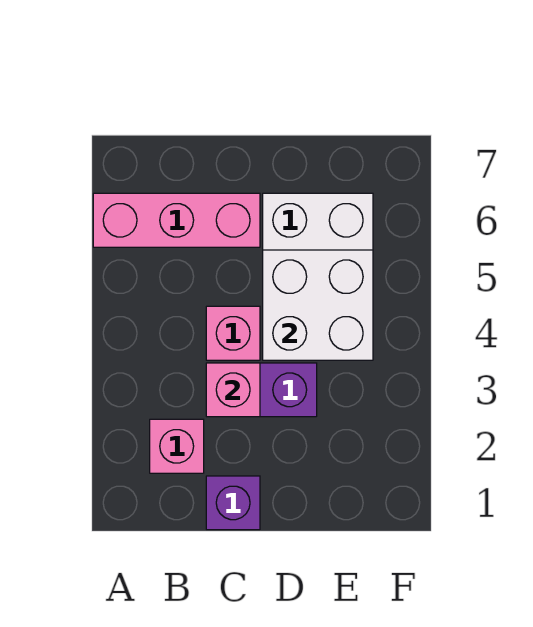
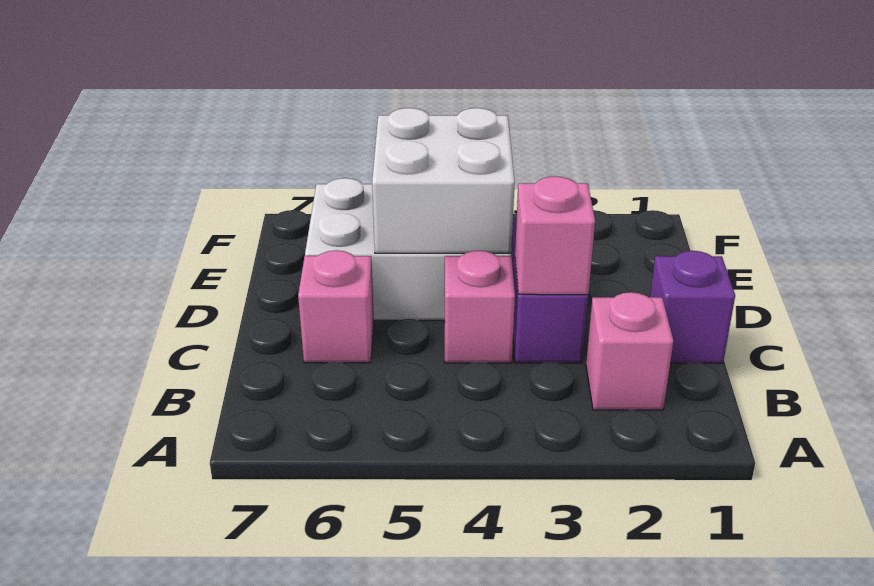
pink brick A6:C6 level 1 -> pink brick C6 level 1

